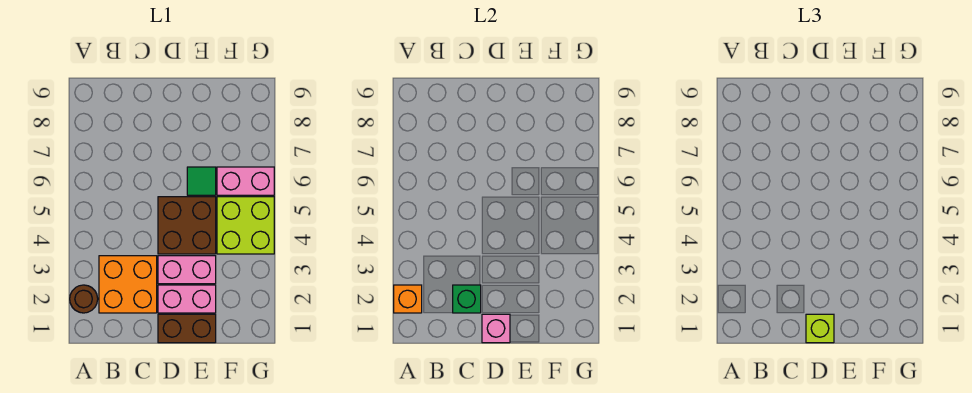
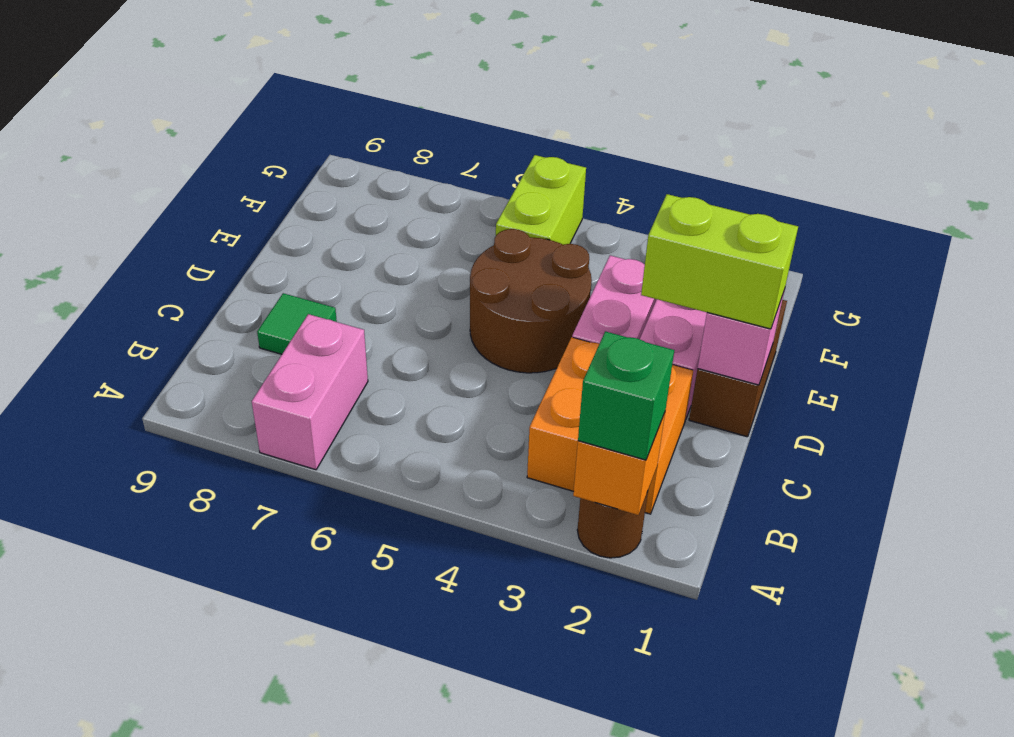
green brick C2 level 2 -> green brick A2 level 3
lime brick D1 level 3 -> lime brick D1:D2 level 3
brown brick D4:E5 level 1 -> brown round brick D4:E5 level 1
green tile E6 level 1 -> green tile C8 level 1
lime brick F4:G5 level 1 -> lime brick F5:G5 level 1
pink brick F6:G6 level 1 -> pink brick A7:B7 level 1

